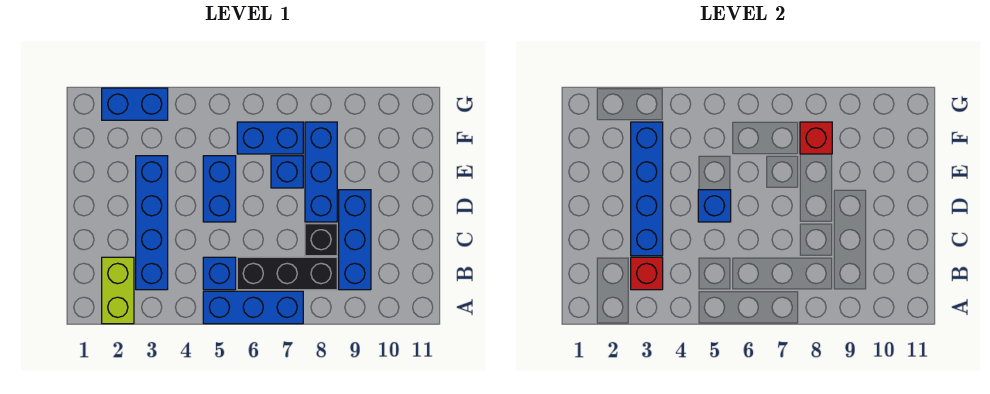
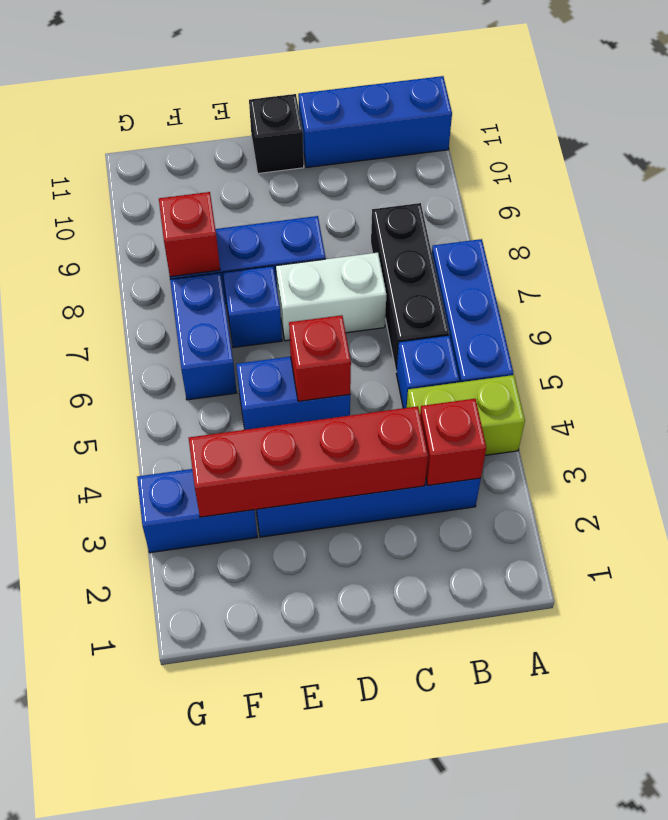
lime brick A2:B2 level 1 -> lime brick A4:B4 level 1
blue brick B9:D9 level 1 -> blue brick A11:C11 level 1
blue brick C3:F3 level 2 -> red brick C3:F3 level 2
none -> white brick C7:D7 level 1
black brick C8 level 1 -> black brick D11 level 1
blue brick D5 level 2 -> red brick D5 level 2
blue brick G2:G3 level 1 -> blue brick F3:G3 level 1

